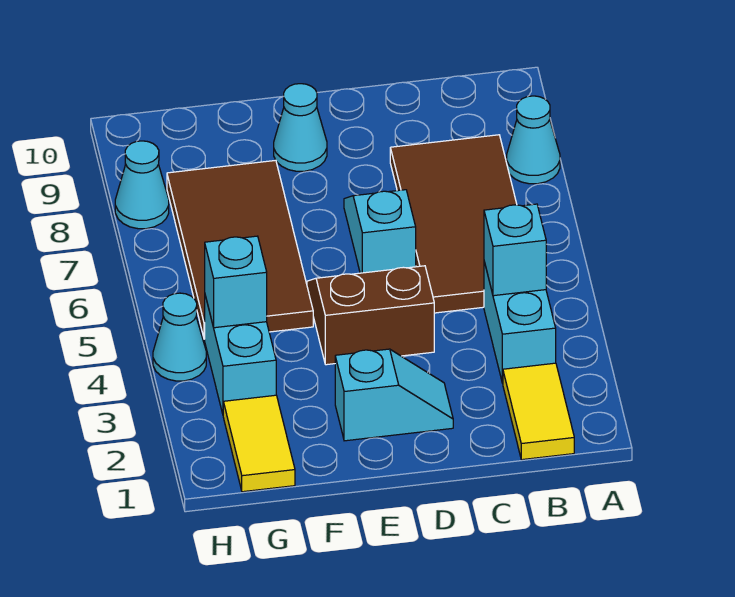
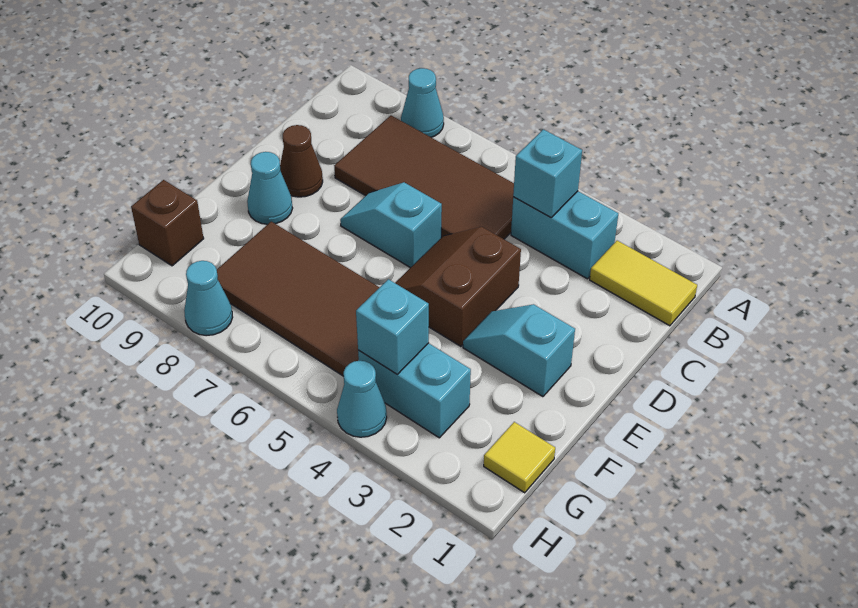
cyan slope D2:E2 level 1 top E -> cyan slope E2:E3 level 1 top 2
none -> brown cone D9 level 1
yellow tile G1:G2 level 1 -> yellow tile G1 level 1
none -> brown brick G10 level 1

